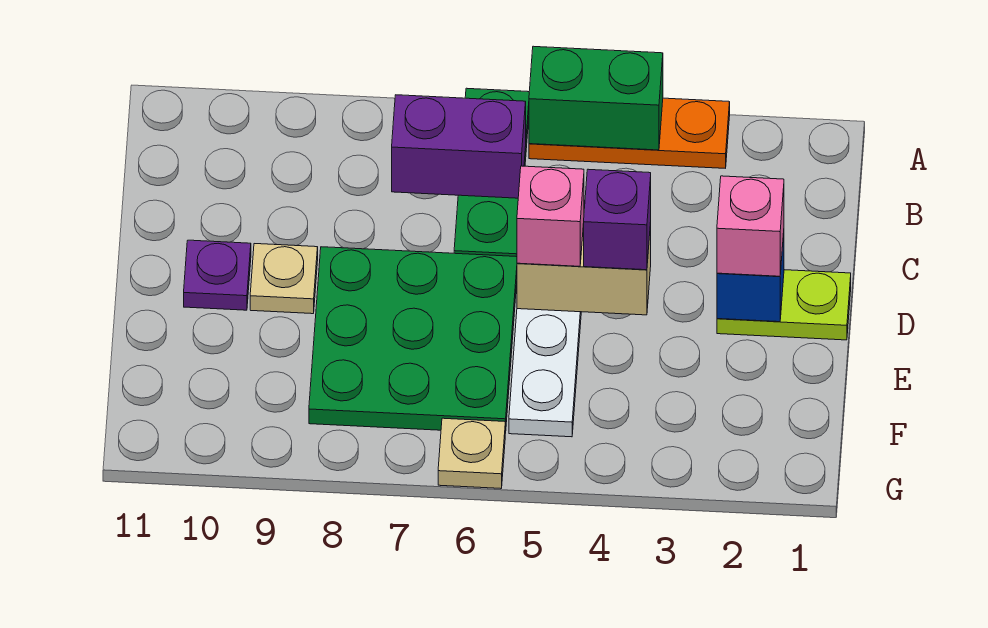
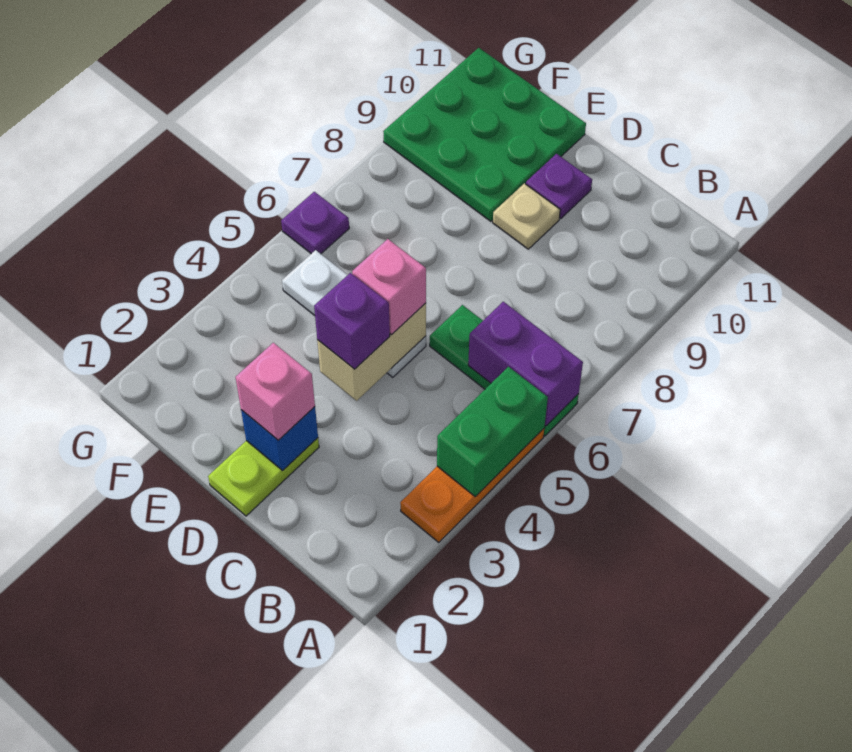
purple brick B6:B7 level 2 -> purple brick A6:B6 level 2
green plate D6:F8 level 1 -> green plate E9:G11 level 1
tan plate G6 level 1 -> purple plate G6 level 1

